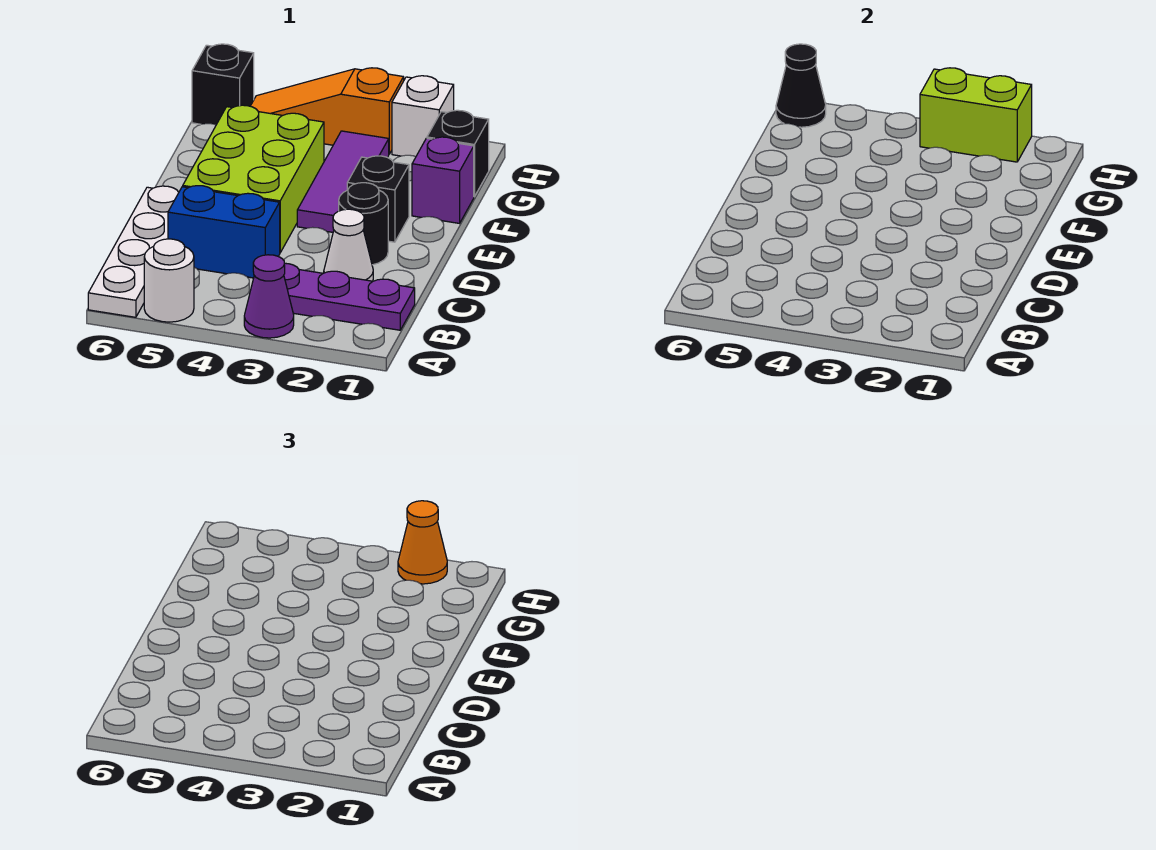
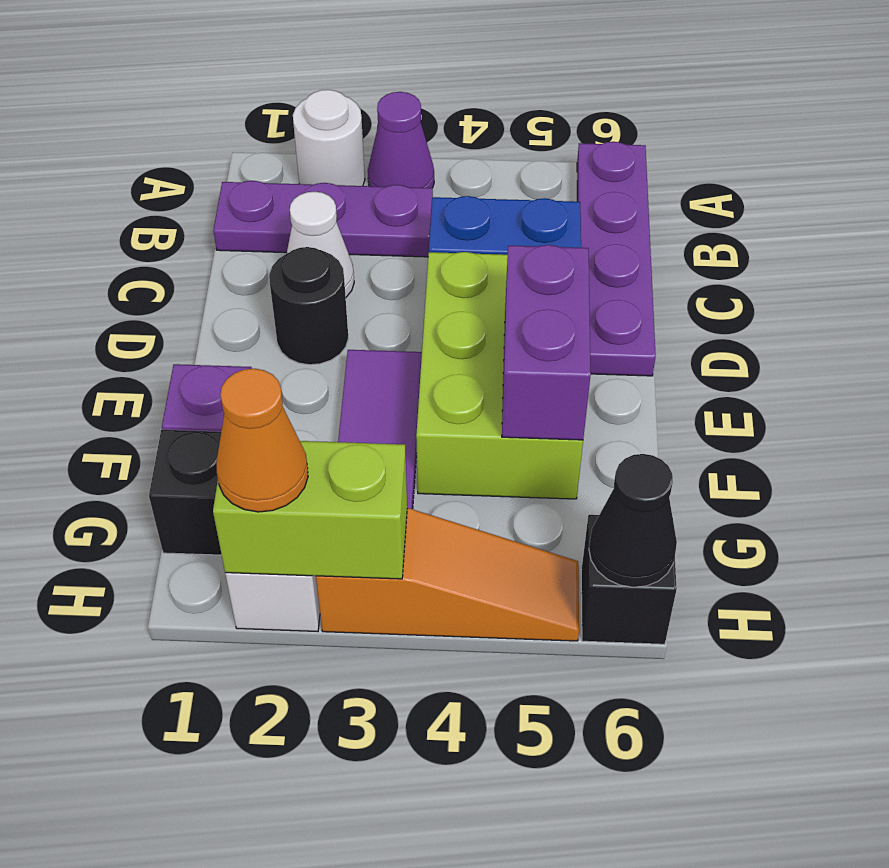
white round brick A5 level 1 -> white round brick A2 level 1
white plate A6:D6 level 1 -> purple plate A6:D6 level 1
black brick E2 level 1 -> none
none -> purple brick E5:F5 level 2

